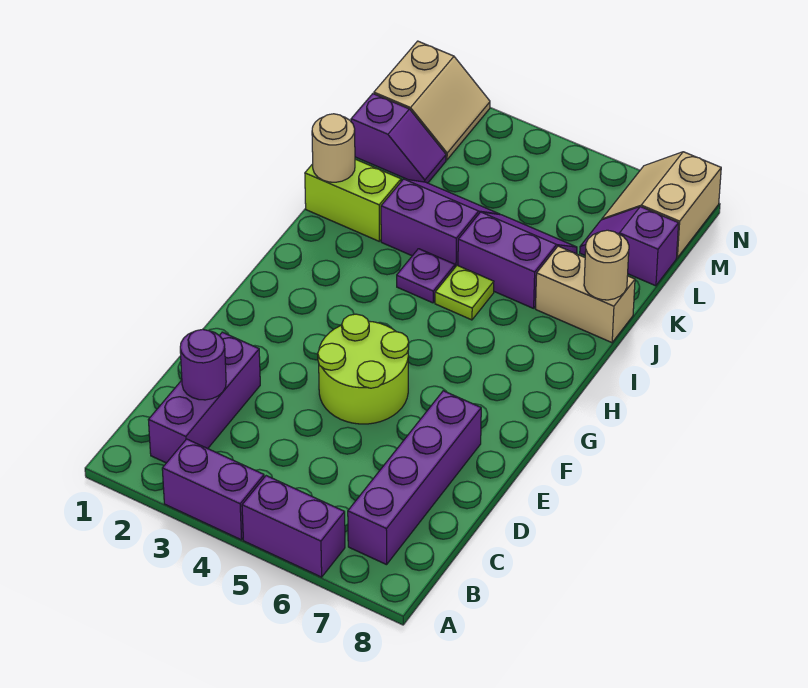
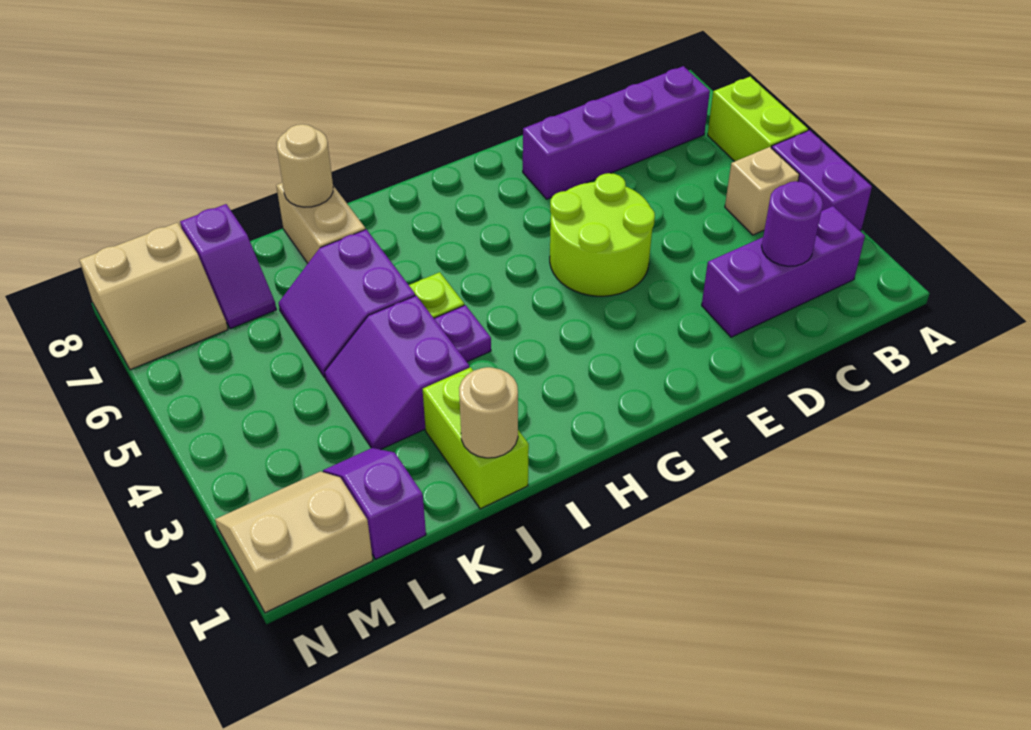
purple brick A5:A6 level 1 -> lime brick A5:A6 level 1
none -> tan brick B4 level 1

